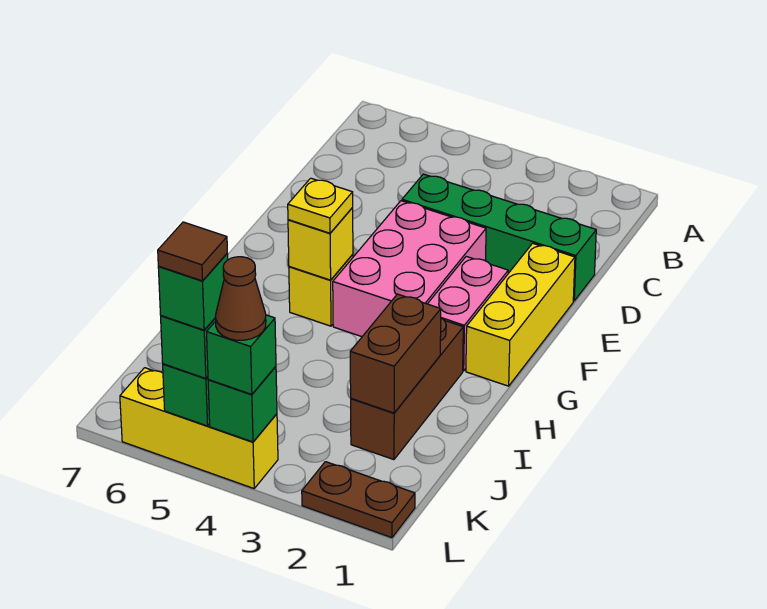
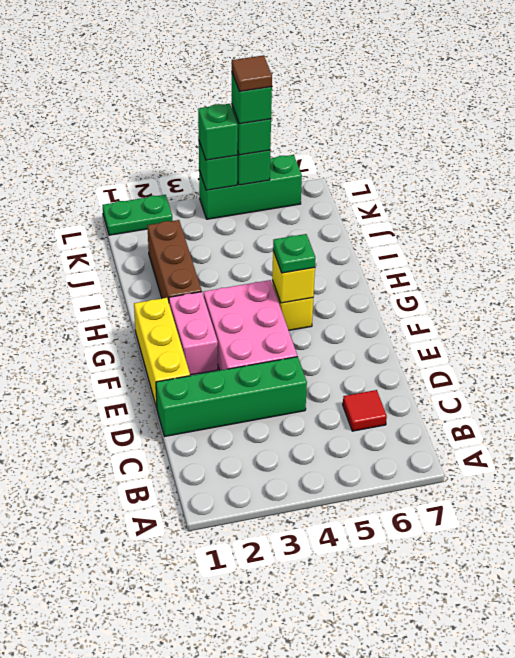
none -> red tile C6 level 1
yellow plate G5 level 3 -> green plate G5 level 3
brown brick I2:J2 level 2 -> none
brown plate L1:L2 level 1 -> green plate L1:L2 level 1
yellow brick L4:L6 level 1 -> green brick L4:L6 level 1
brown cone L4 level 4 -> none

